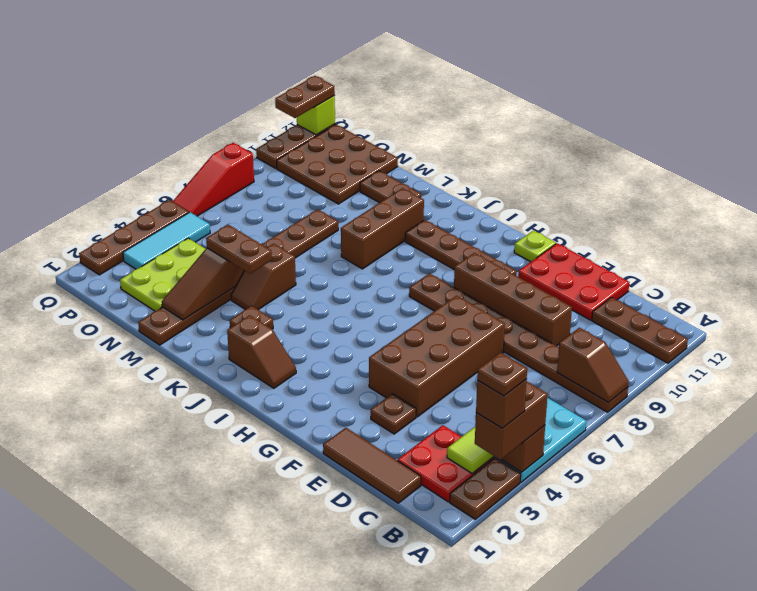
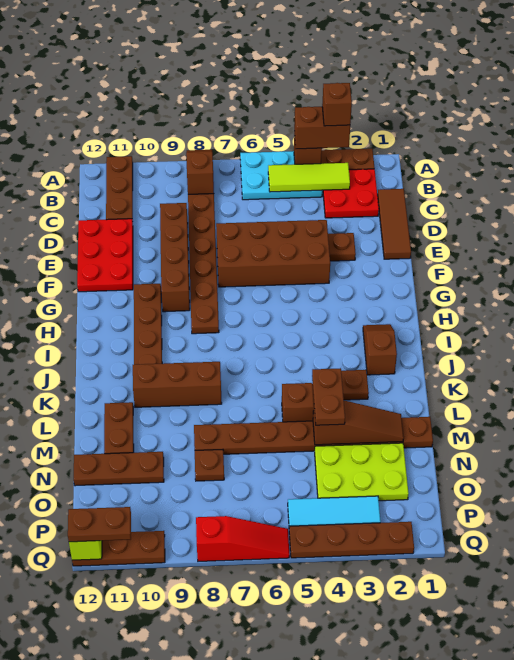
brown plate A3 level 5 -> brown plate N8 level 1
lime plate G12 level 1 -> none
brown plate N10:P12 level 1 -> brown plate N10:N12 level 1

